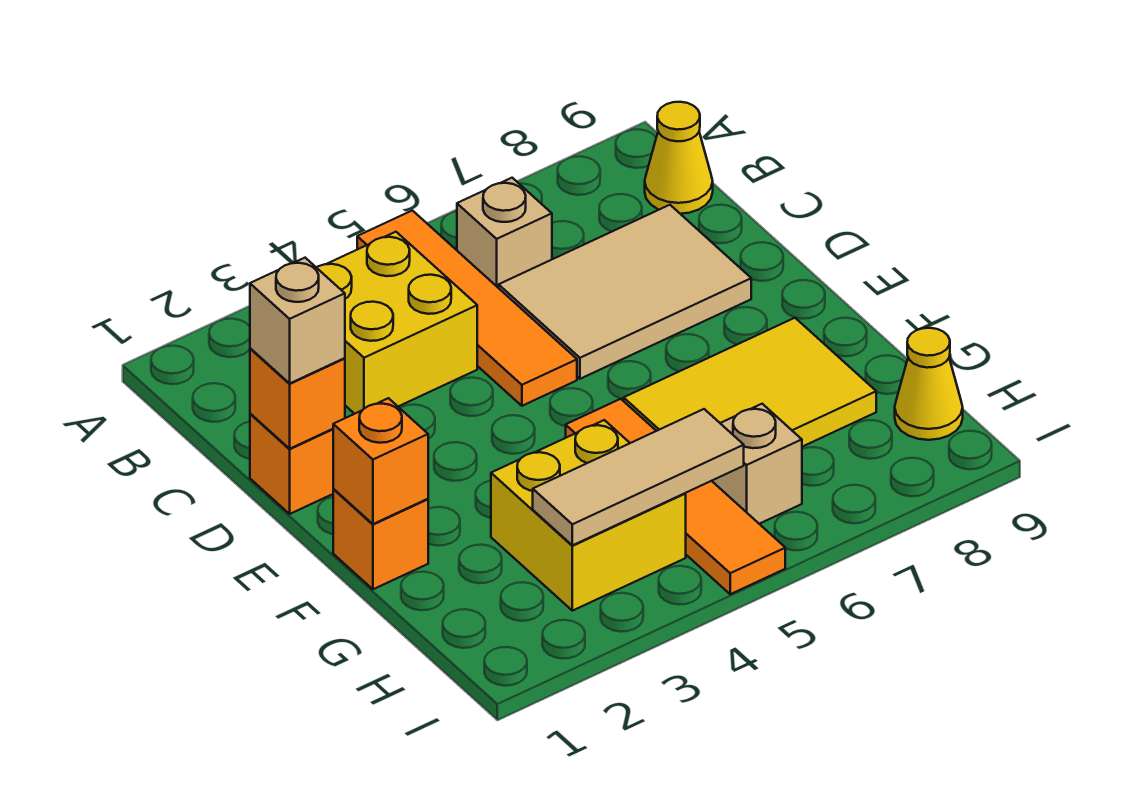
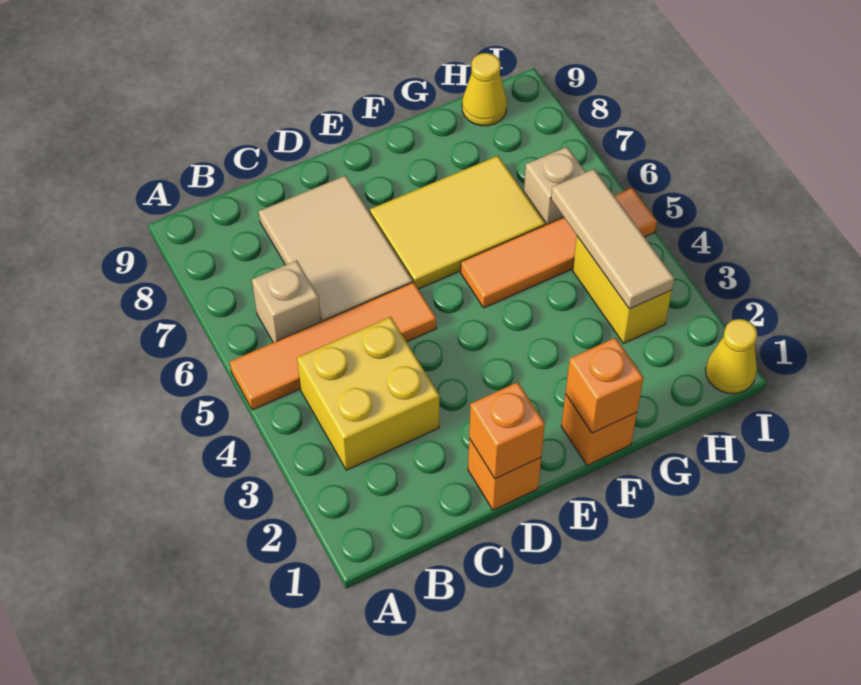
yellow cone B9 level 1 -> yellow cone I1 level 1
tan brick D1 level 3 -> none
yellow tile F6:G8 level 1 -> yellow tile E6:G7 level 1
yellow brick G3:H4 level 1 -> yellow brick H3:H4 level 1

